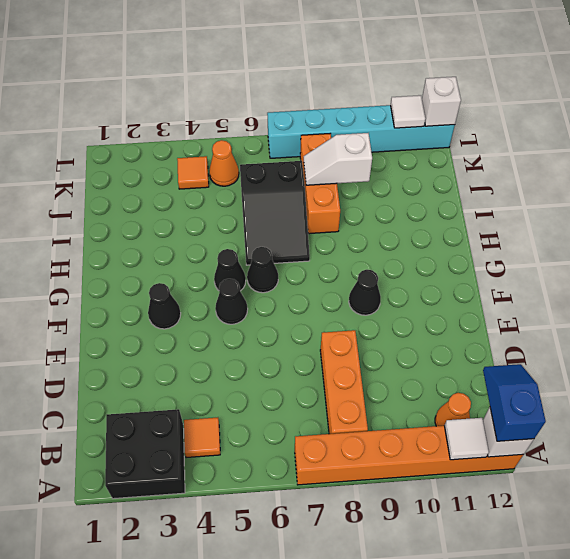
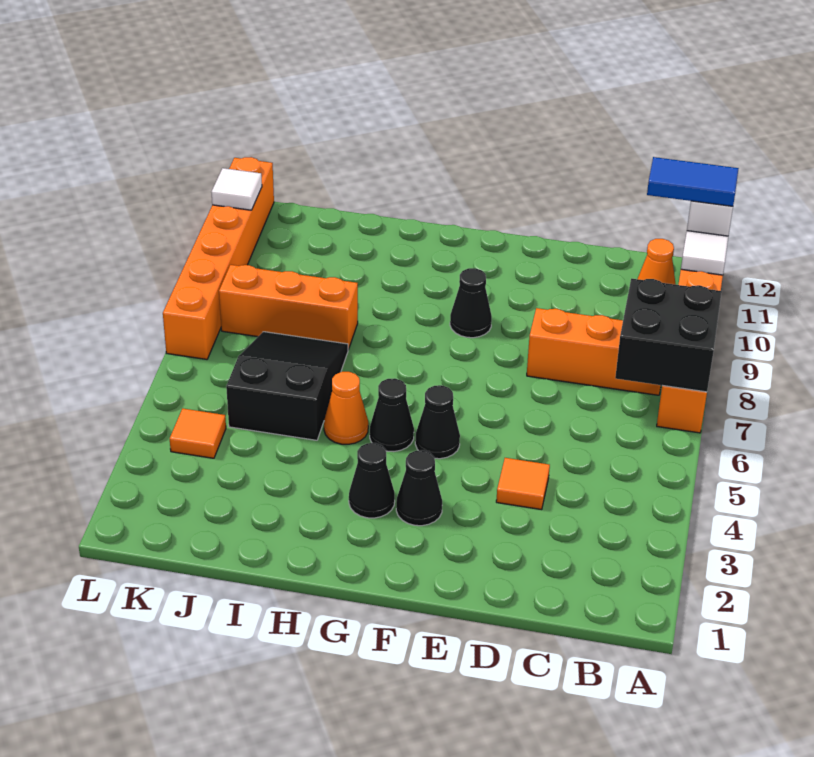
black brick A2:B3 level 1 -> black brick A7:B8 level 2
blue slope A12:B12 level 3 top A -> blue tile A12:B12 level 3
orange tile B4 level 1 -> orange tile D4 level 1
black cone G6 level 1 -> black cone G3 level 1
black slope H6:J7 level 1 top J -> black slope I5:J7 level 1 top 5
white slope J8:J9 level 2 top 9 -> none
orange cone K5 level 1 -> orange cone H5 level 1
cyan brick L7:L12 level 1 -> orange brick L7:L12 level 1
white brick L12 level 2 -> none

